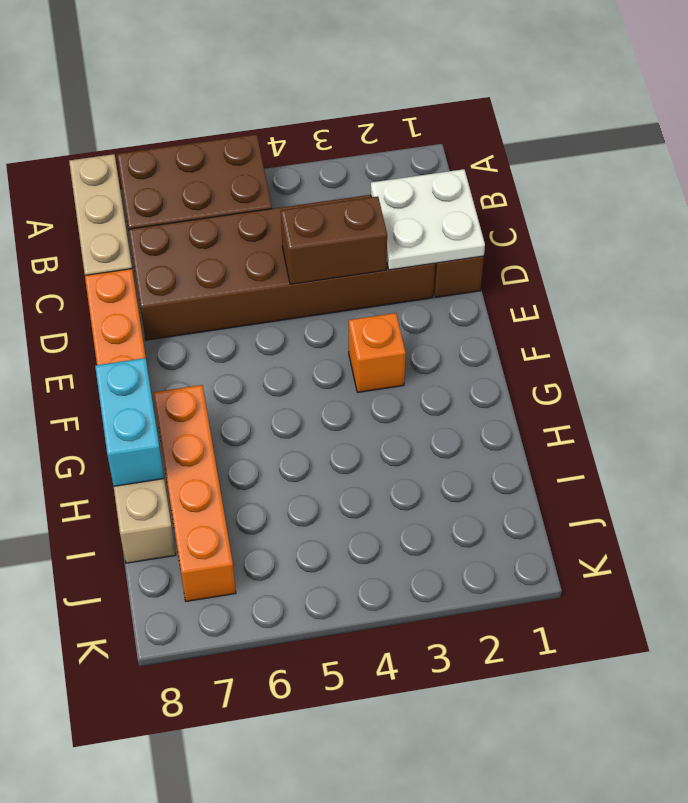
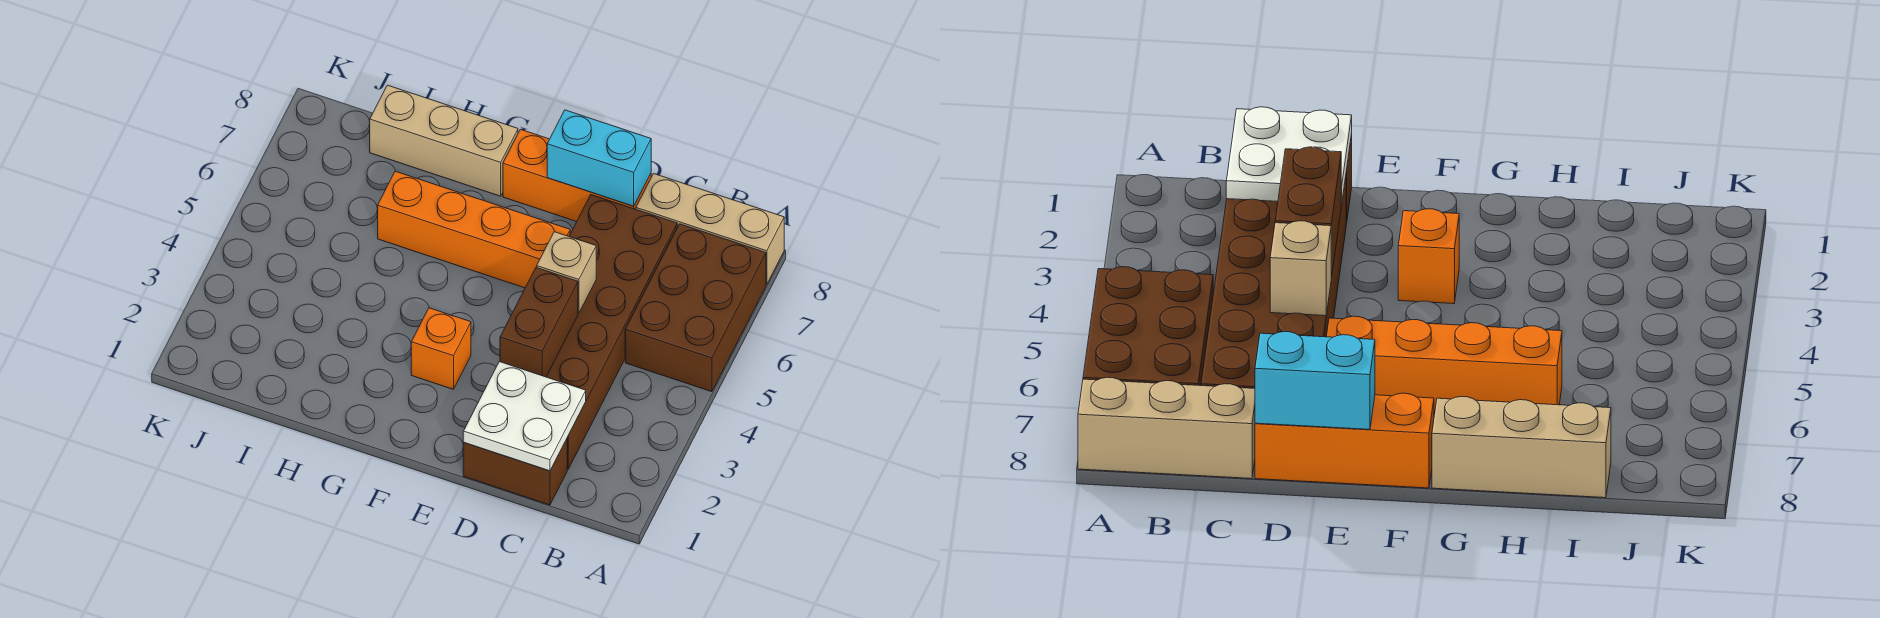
none -> tan brick D5 level 2
orange brick G7:J7 level 1 -> orange brick E6:H6 level 1
cyan brick G8:H8 level 2 -> cyan brick D8:E8 level 2

